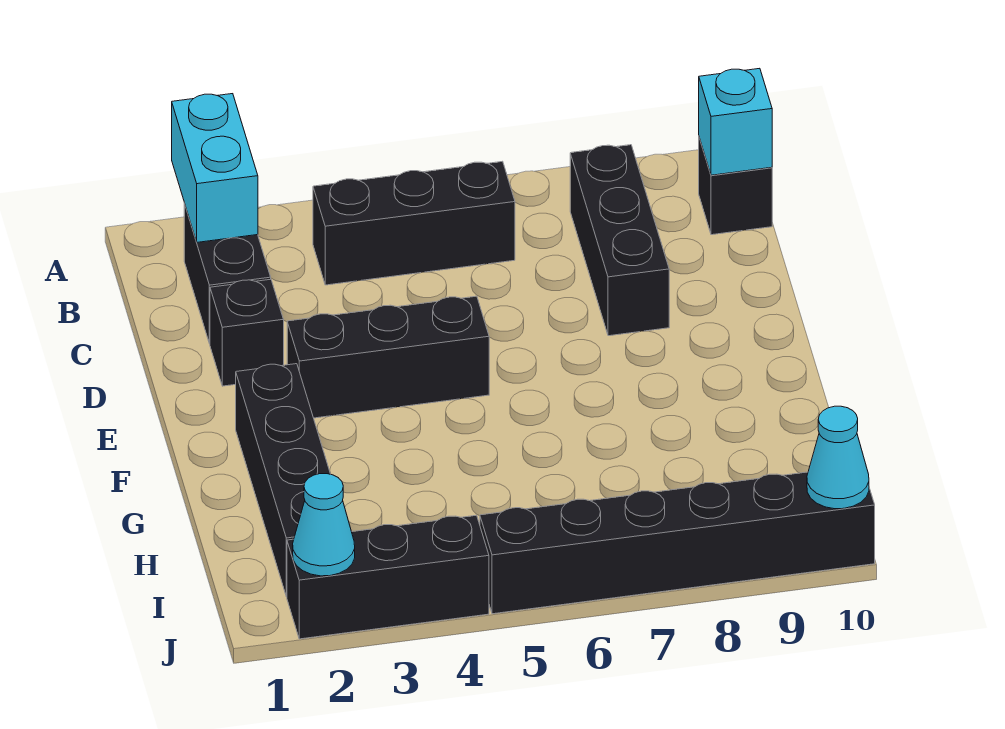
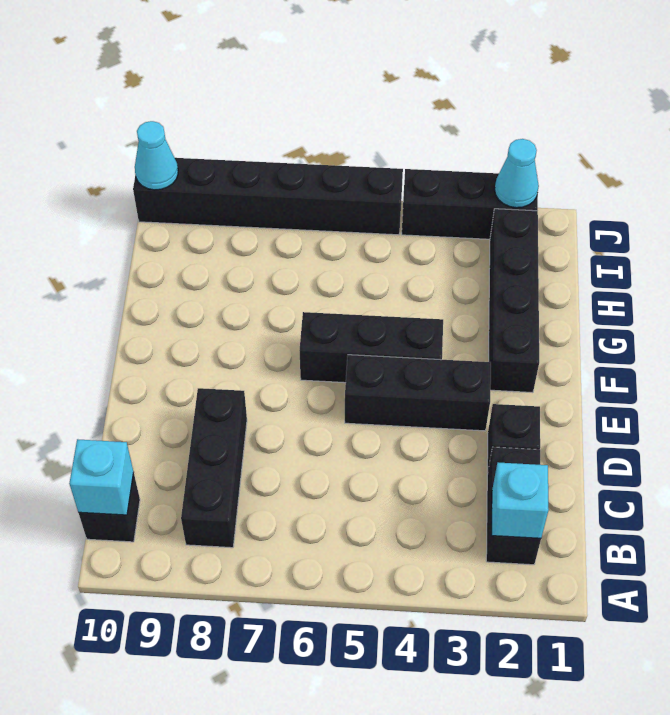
cyan brick A2:B2 level 2 -> cyan brick B2 level 2
black brick B4:B6 level 1 -> black brick F4:F6 level 1

